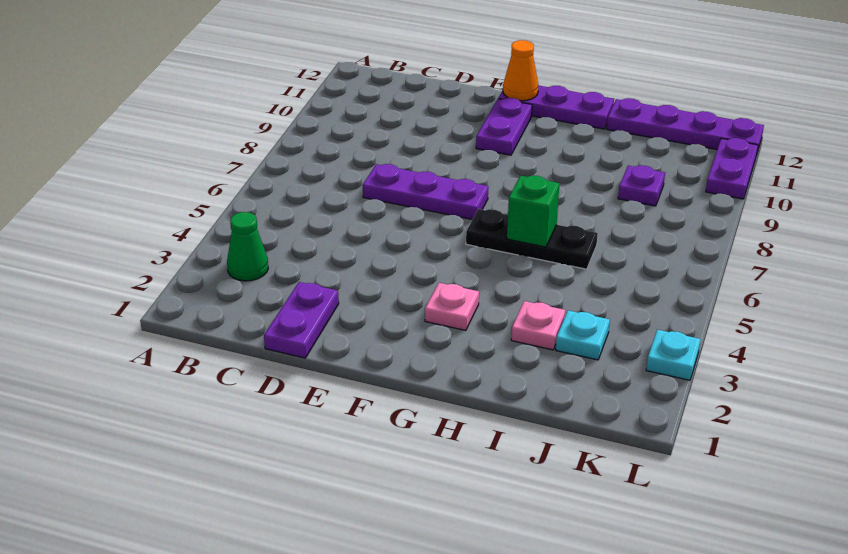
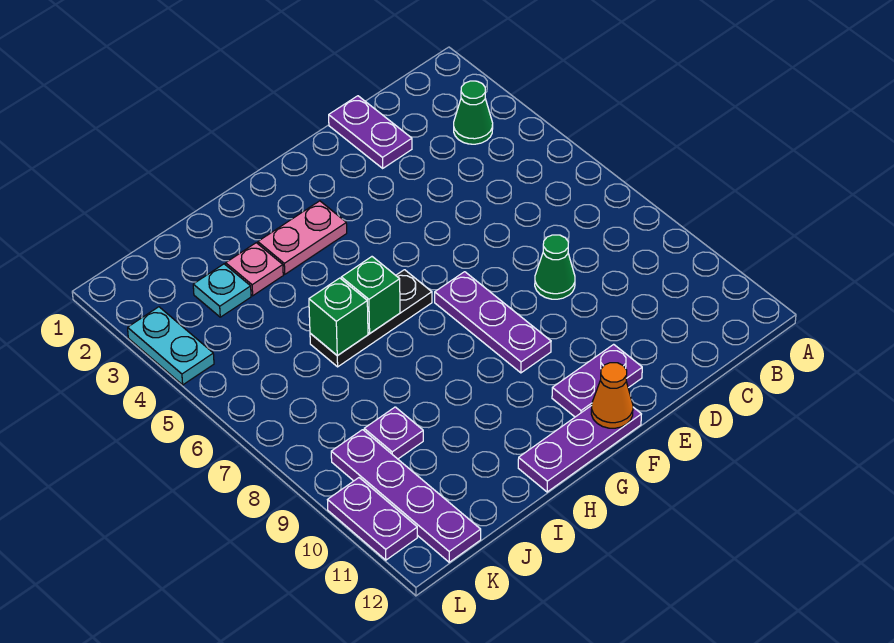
purple plate D7:F7 level 1 -> purple plate F7:F9 level 1
none -> green cone D8 level 1
purple plate F10:F11 level 1 -> purple plate E11:F11 level 1
pink plate G3 level 1 -> pink plate G3:H3 level 1
none -> green brick I6 level 2
purple plate I12:L12 level 1 -> purple plate K9:K12 level 1
cyan plate L3 level 1 -> cyan plate L3:L4 level 1

